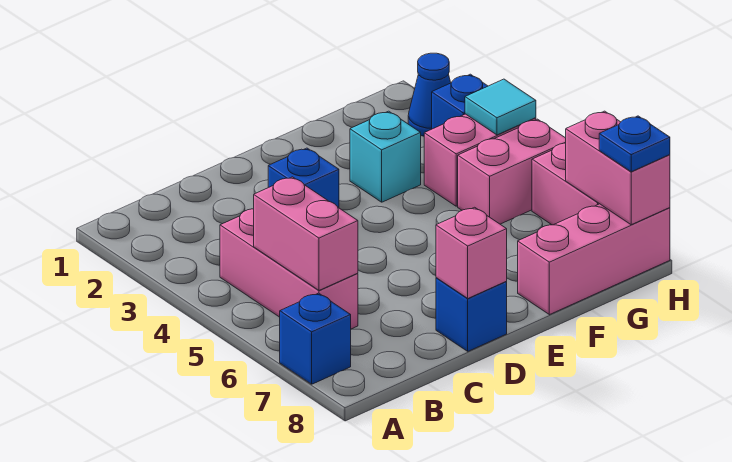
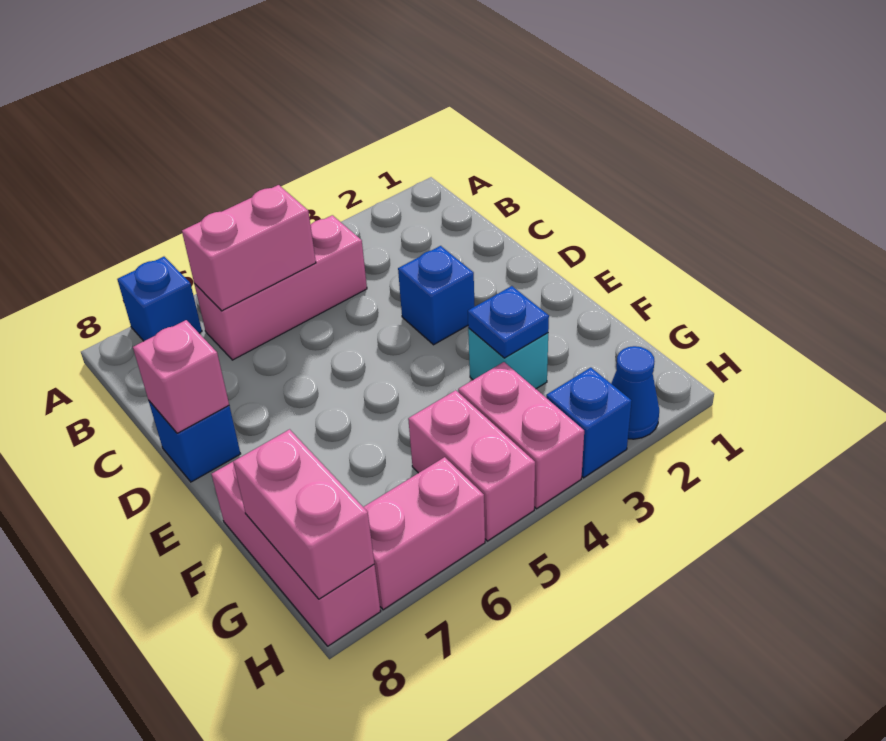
cyan tile H4 level 2 -> none
pink brick H7:H8 level 2 -> pink brick G8:H8 level 2
blue plate H8 level 3 -> blue plate F3 level 2

